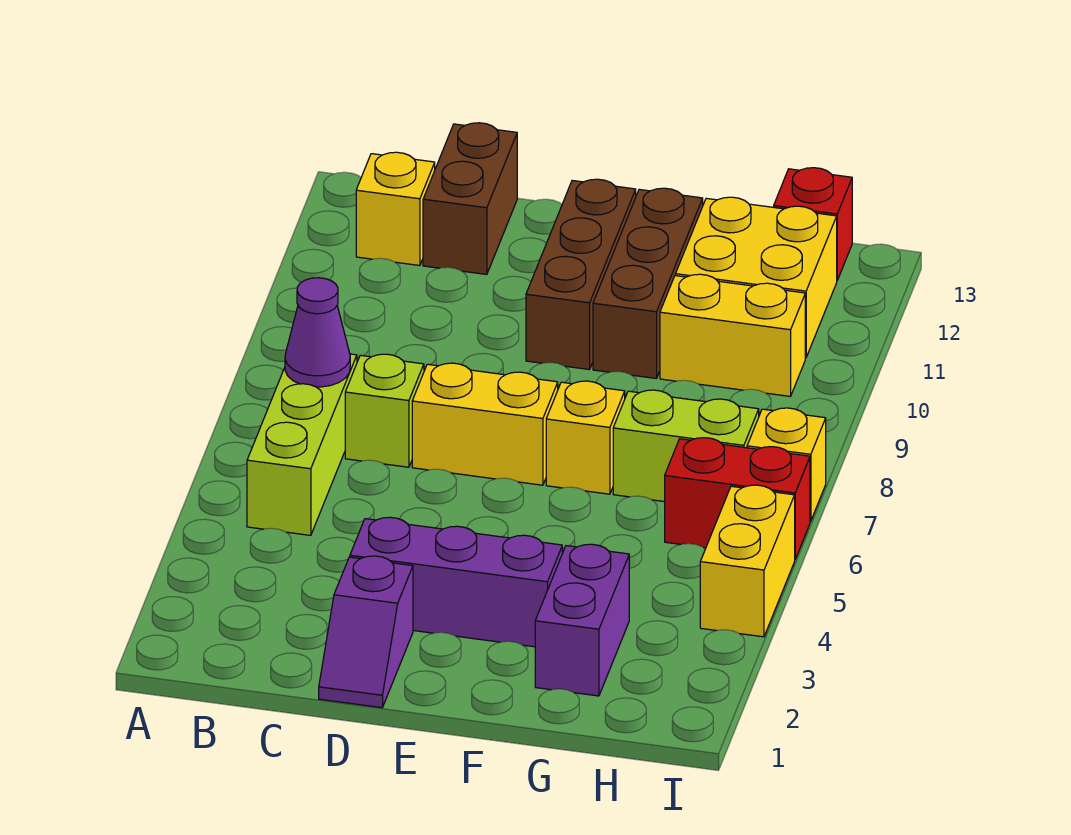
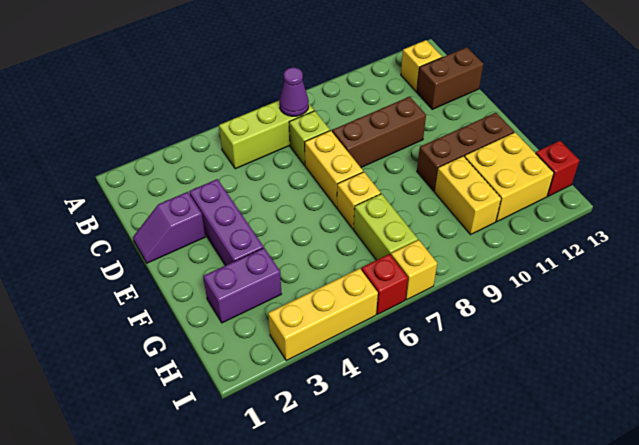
brown brick E10:E12 level 1 -> brown brick D8:D10 level 1
red brick H6:I6 level 1 -> red brick I6 level 1
yellow brick I4:I5 level 1 -> yellow brick I3:I5 level 1

